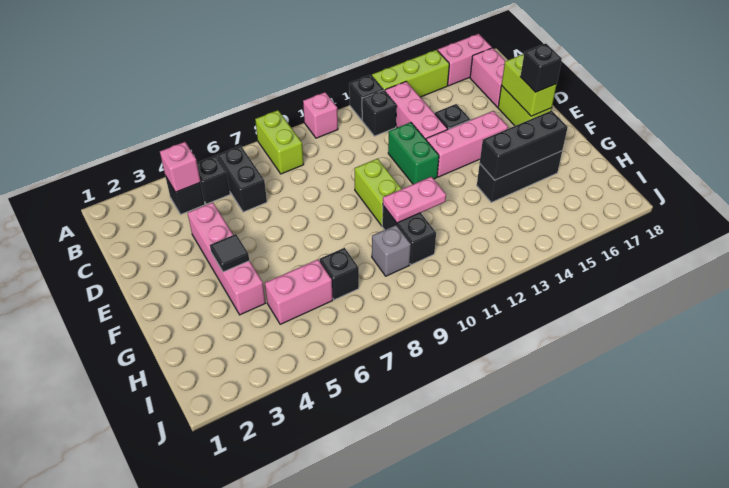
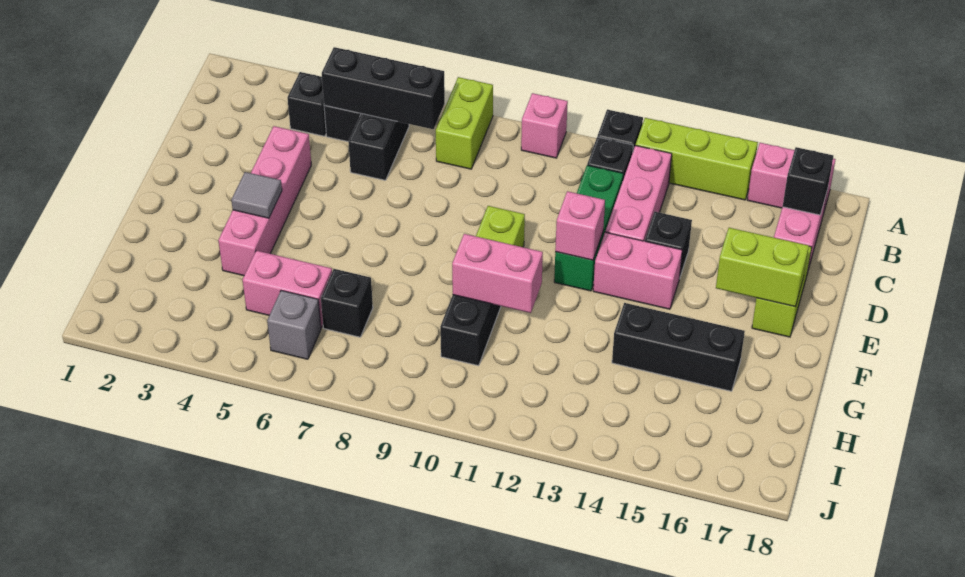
pink brick B4 level 2 -> pink brick E12 level 2
green brick D12:E12 level 1 -> green brick C12:E12 level 1
lime brick D17:E17 level 2 -> lime brick E16:E17 level 2
pink brick E13:E15 level 1 -> pink brick E13:E14 level 1
black brick E17 level 3 -> black brick B17 level 2
black tile F4 level 2 -> grey tile F4 level 2
pink plate G10:G11 level 2 -> pink brick G10:G11 level 2
black brick G14:G16 level 2 -> black brick B5:B7 level 2
grey brick H9 level 1 -> grey brick I6 level 1

